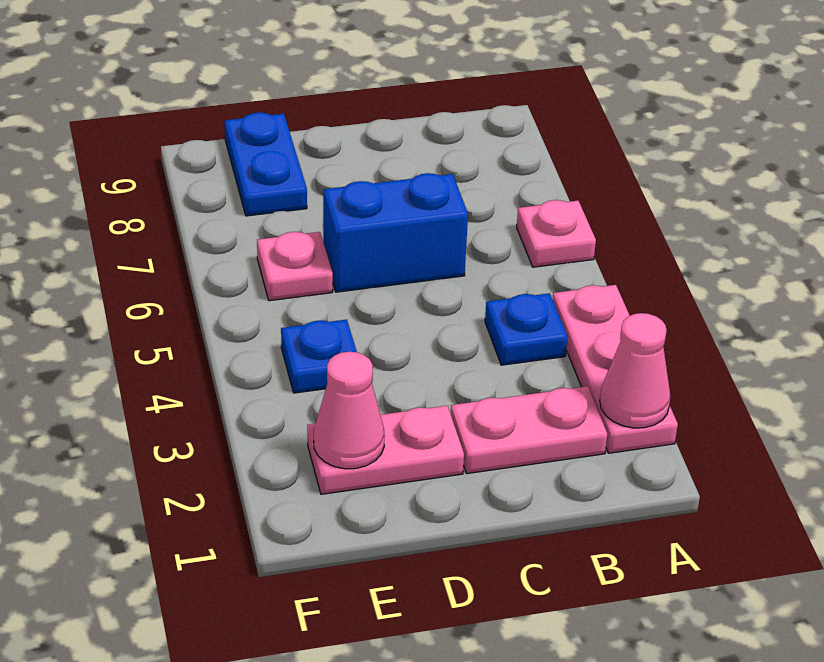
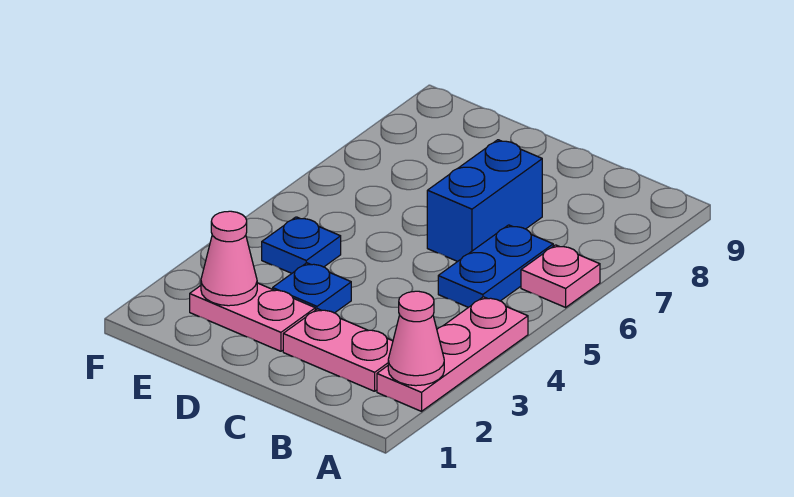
blue plate B4 level 1 -> blue plate D3 level 1
blue brick C6:D6 level 1 -> blue brick C6:C7 level 1
pink plate E6 level 1 -> none
blue plate E8:E9 level 1 -> blue plate B5:B6 level 1

